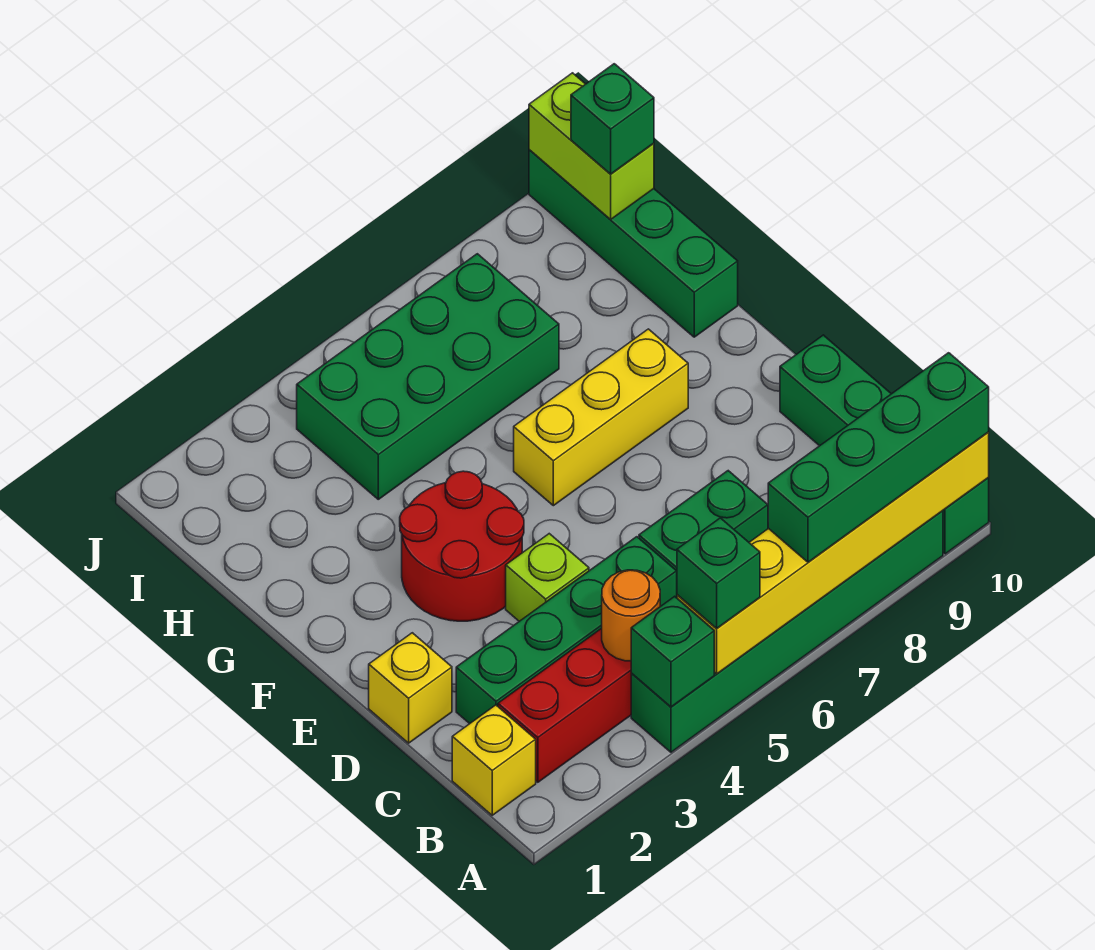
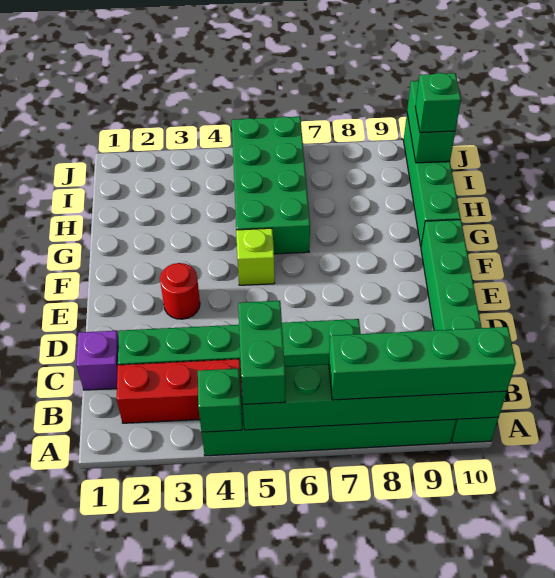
yellow brick A5:A10 level 2 -> green brick A5:A10 level 2
green brick A5 level 3 -> green brick A5:B5 level 3
green brick A10:D10 level 1 -> green brick A10:F10 level 1
yellow brick B1 level 1 -> none
orange round brick B4 level 2 -> none
none -> purple brick C1 level 1
yellow brick D1 level 1 -> none
lime brick D4 level 1 -> lime brick F5 level 1
red round brick E3:F4 level 1 -> red round brick E3 level 1
yellow brick F6:F8 level 1 -> none
green brick H4:I7 level 1 -> green brick G5:J6 level 1
lime brick I10:J10 level 2 -> green brick I10:J10 level 2

